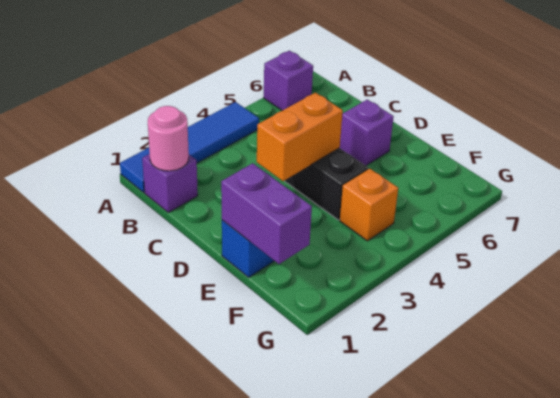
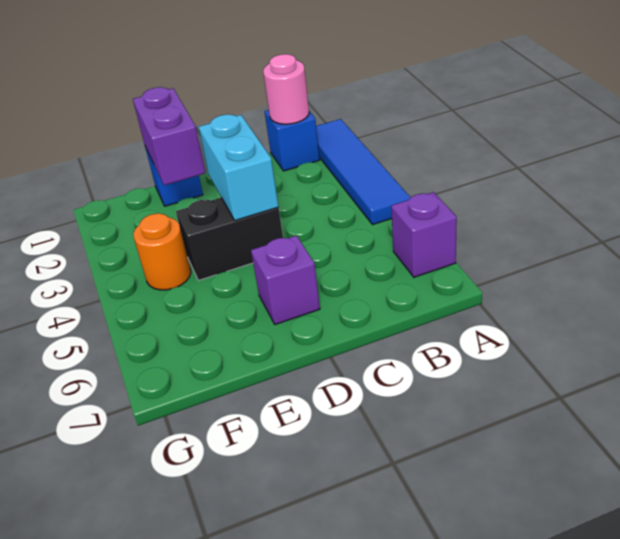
purple brick B1 level 1 -> blue brick B1 level 1
orange brick D3:D4 level 2 -> cyan brick D3:D4 level 2
purple brick E1:F1 level 2 -> purple brick E1:E2 level 2
orange brick F4 level 1 -> orange round brick F4 level 1

